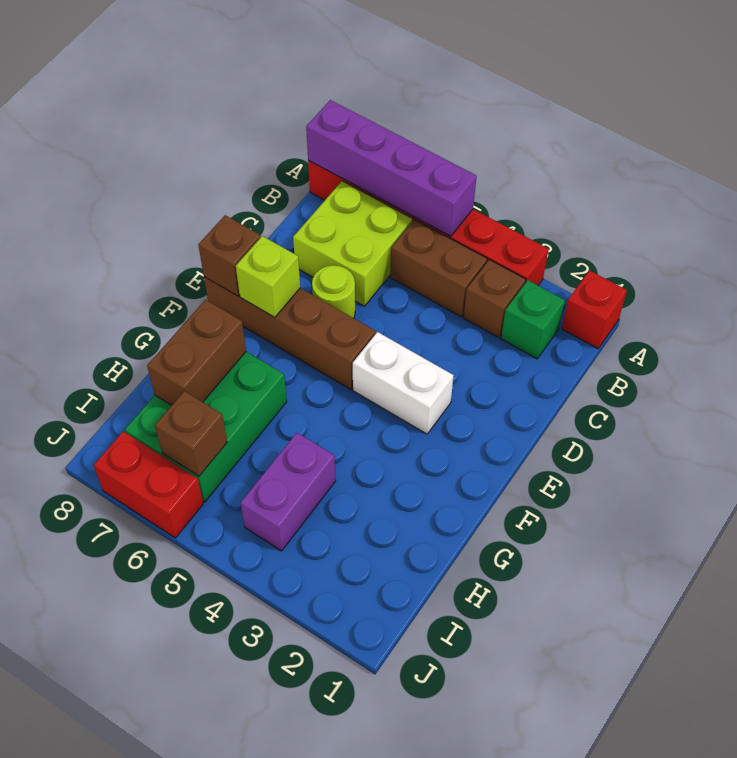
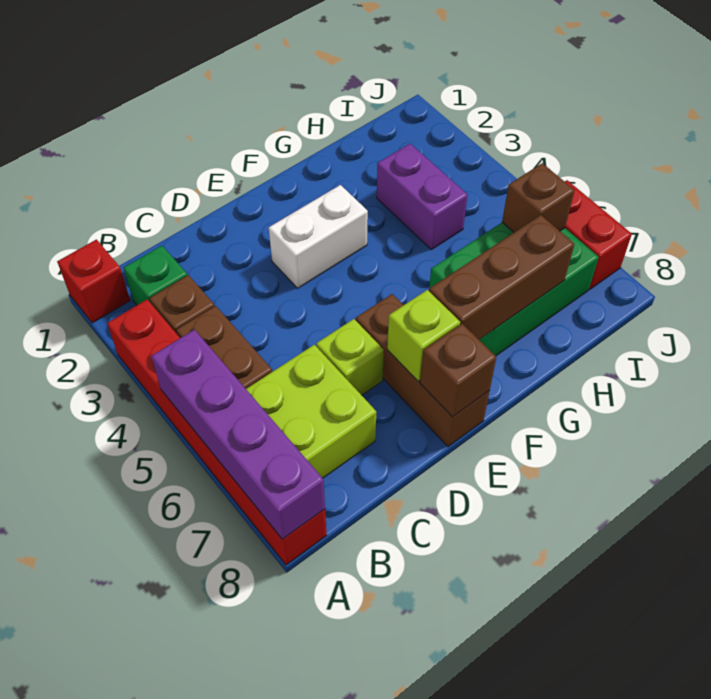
lime round brick D6 level 1 -> lime brick D6 level 1
white brick E3:E4 level 1 -> white brick E3:F3 level 1
brown brick E5:E8 level 1 -> brown brick E6:E8 level 1
brown brick G7:H7 level 2 -> brown brick F7:H7 level 2
purple brick H4:I4 level 1 -> purple brick H3:H4 level 1

